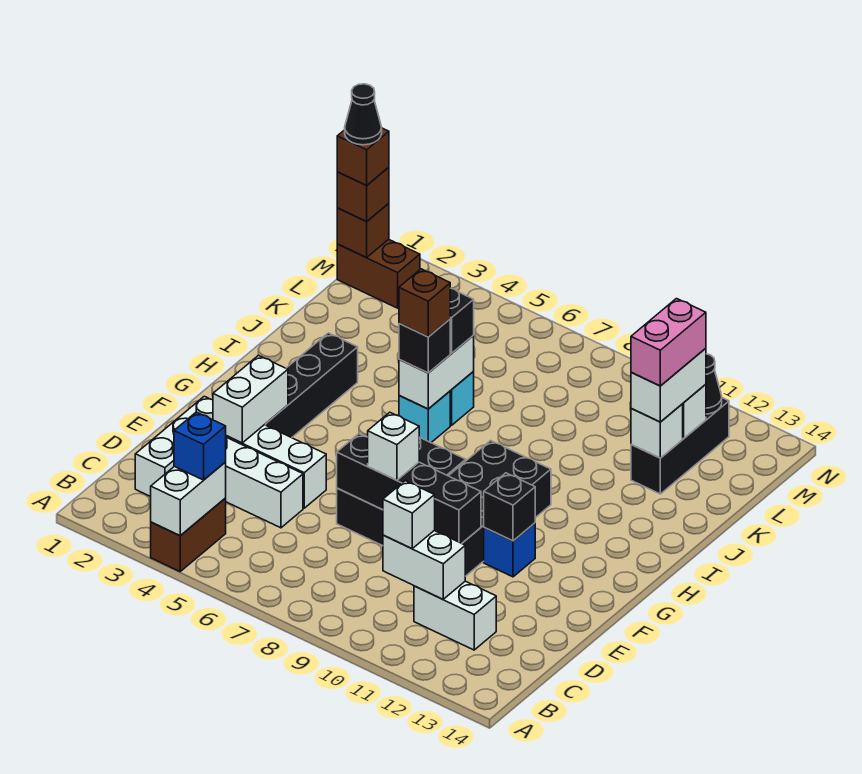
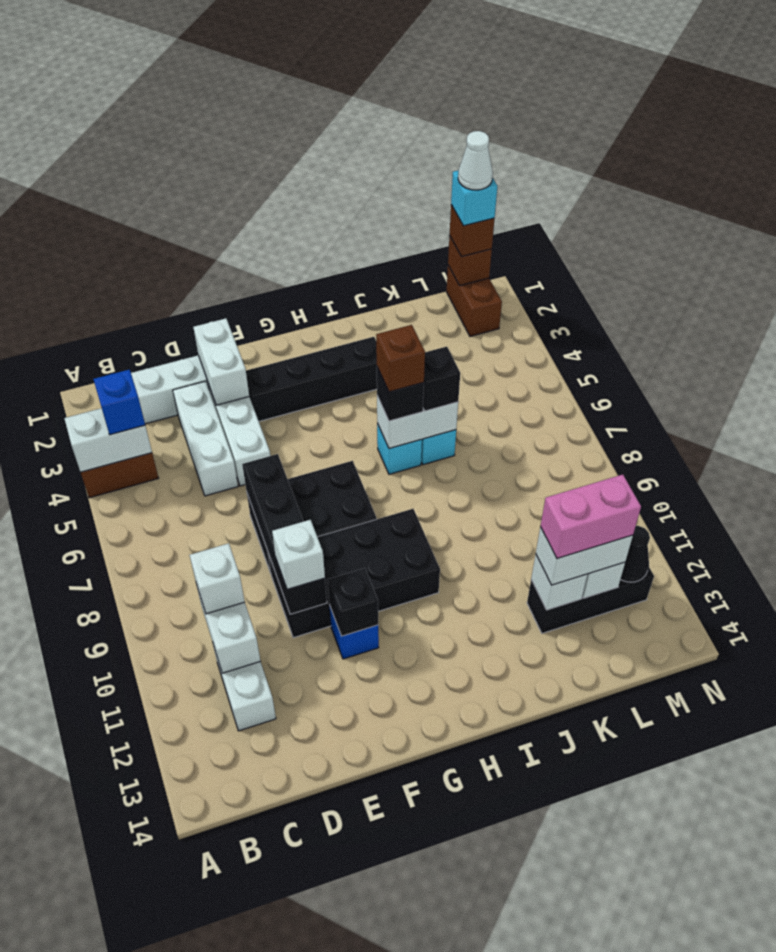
white brick E3:F3 level 2 -> white brick E2:E3 level 2
white brick E8 level 3 -> white brick E10 level 3
brown brick M1 level 4 -> cyan brick M1 level 4
black cone M1 level 5 -> white cone M1 level 5

